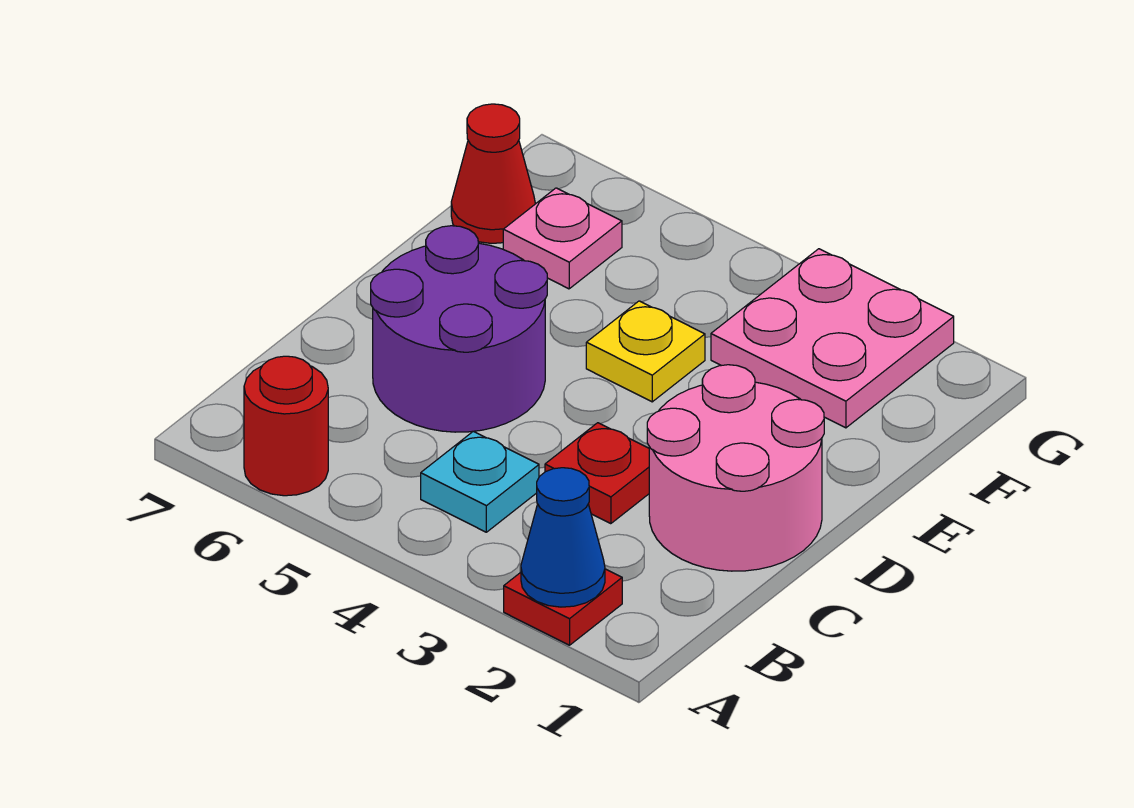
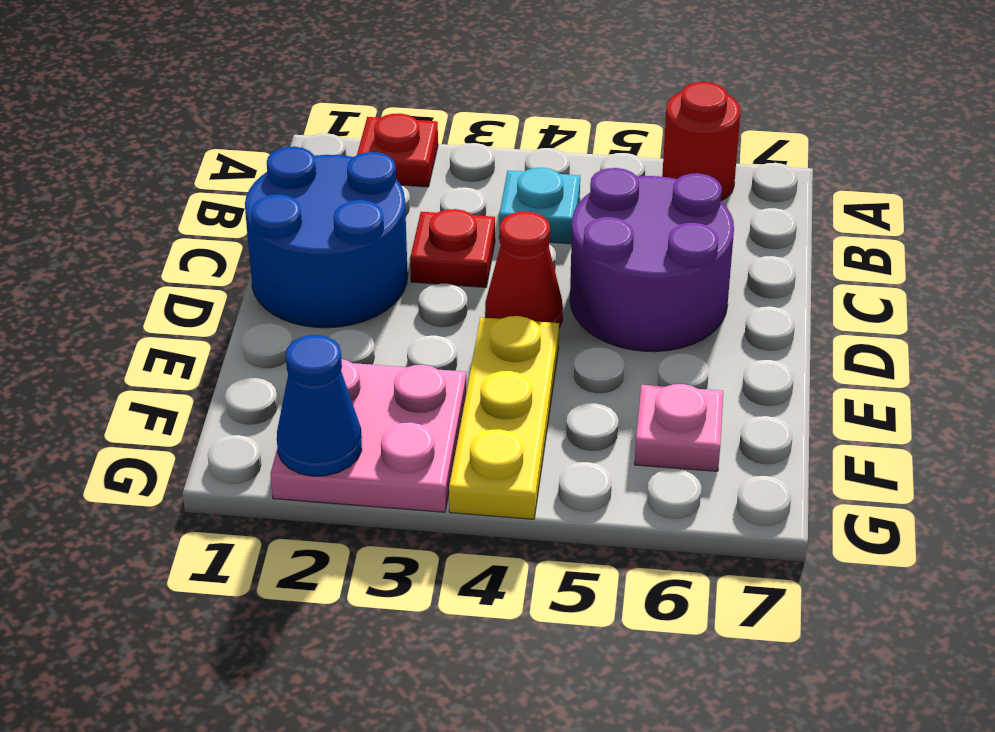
blue cone A2 level 2 -> blue cone G2 level 2
pink round brick C1:D2 level 1 -> blue round brick C1:D2 level 1
yellow plate E4 level 1 -> yellow plate E4:G4 level 1
red cone F7 level 1 -> red cone D4 level 1

